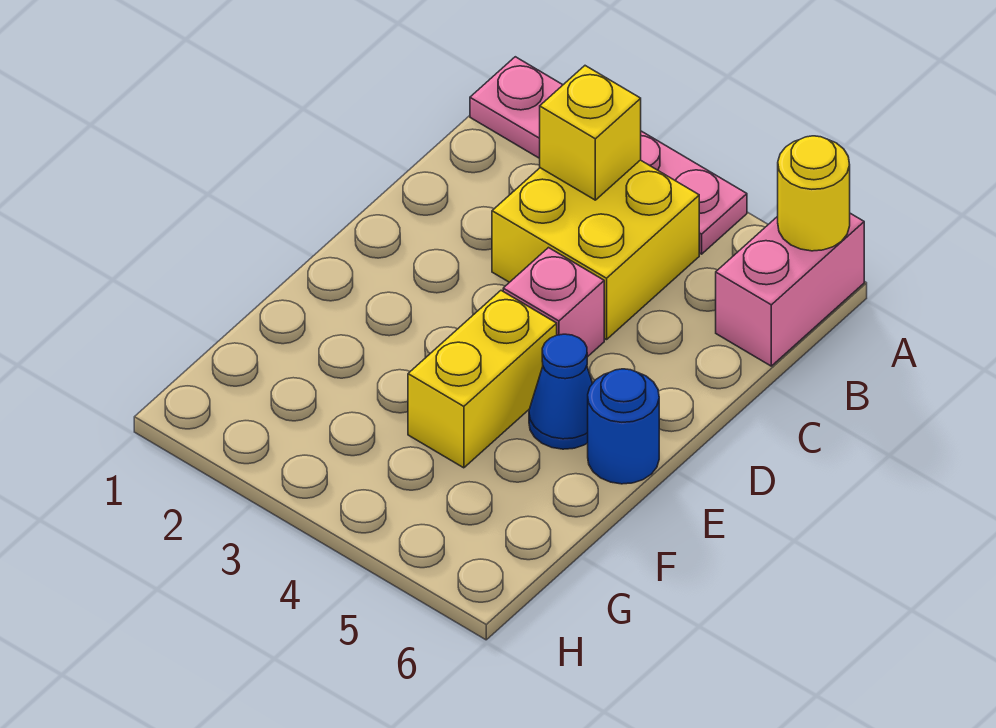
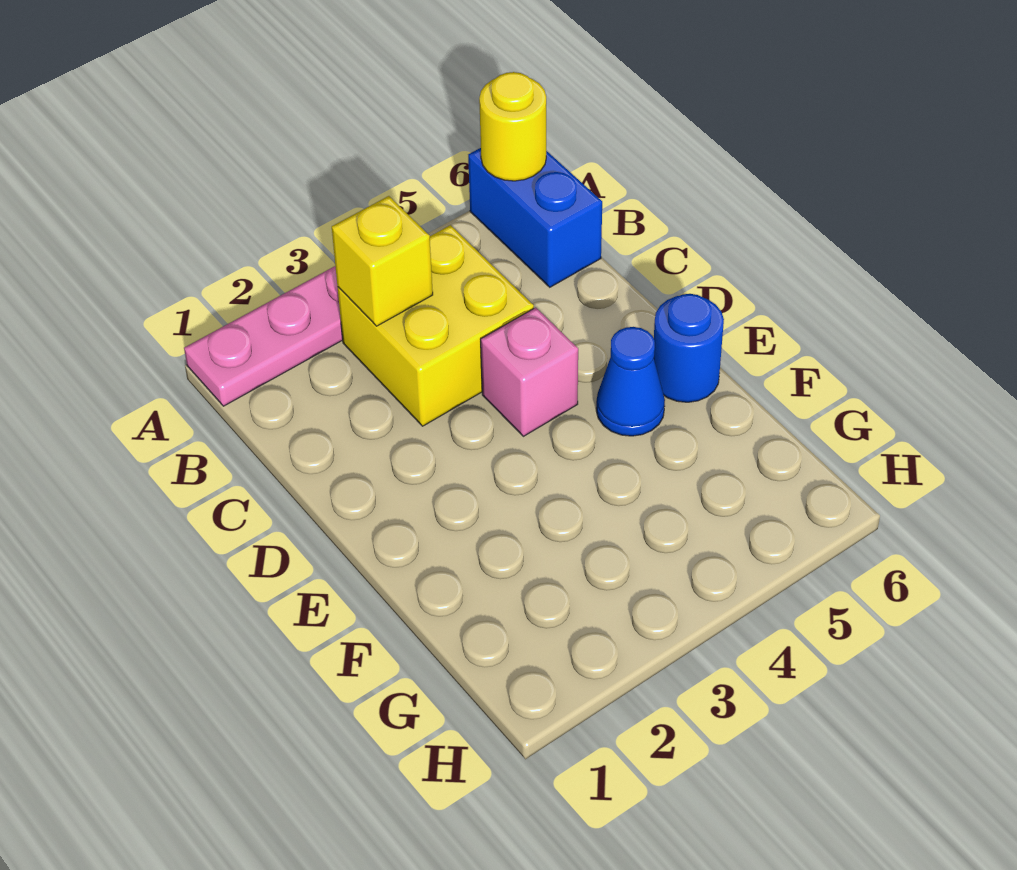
pink brick A6:B6 level 1 -> blue brick A6:B6 level 1
yellow brick E4:F4 level 1 -> none

